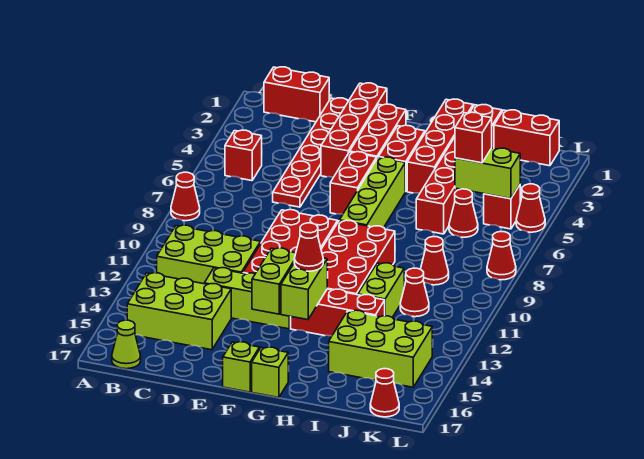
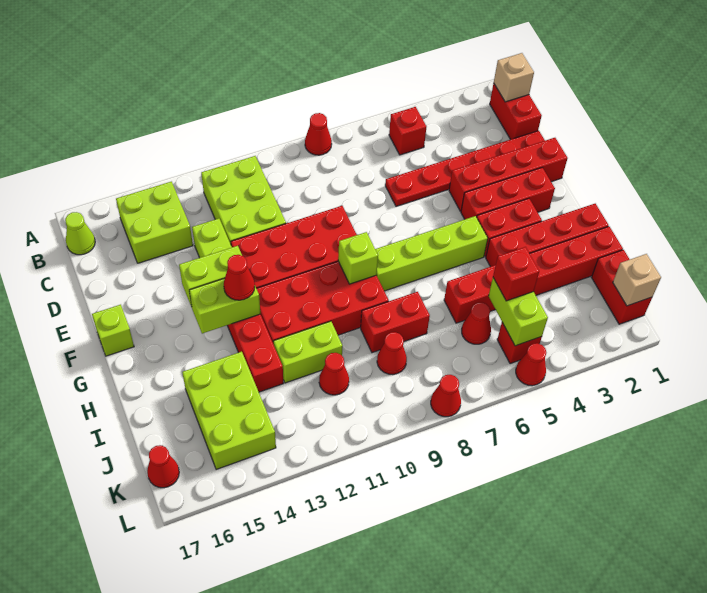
none -> tan brick B1 level 2
lime brick B14:D15 level 1 -> lime brick B14:C15 level 1
red brick F5:F6 level 1 -> red brick I8:I9 level 1
lime brick G17 level 1 -> lime brick G9 level 2
none -> tan brick K1 level 2

